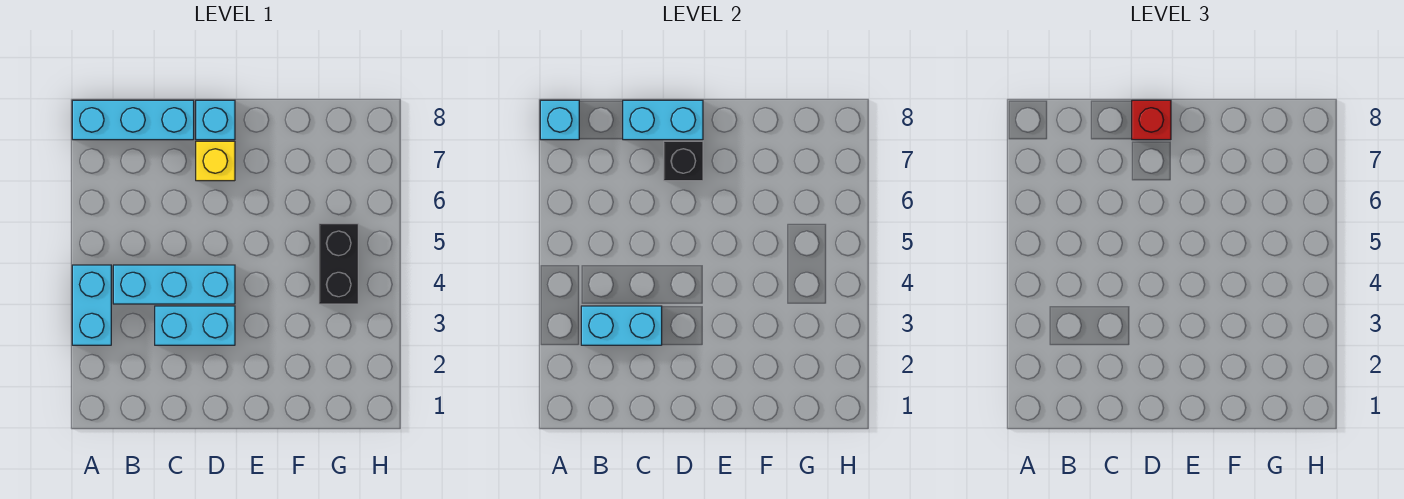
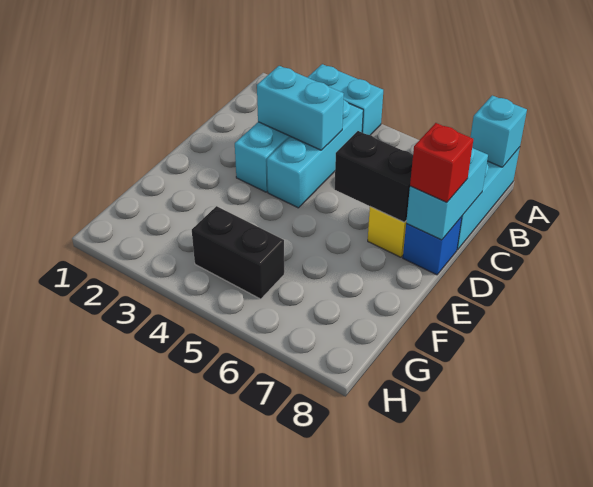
cyan brick B3:C3 level 2 -> cyan brick C3:C4 level 2
black brick D7 level 2 -> black brick D6:D7 level 2
cyan brick D8 level 1 -> blue brick D8 level 1

